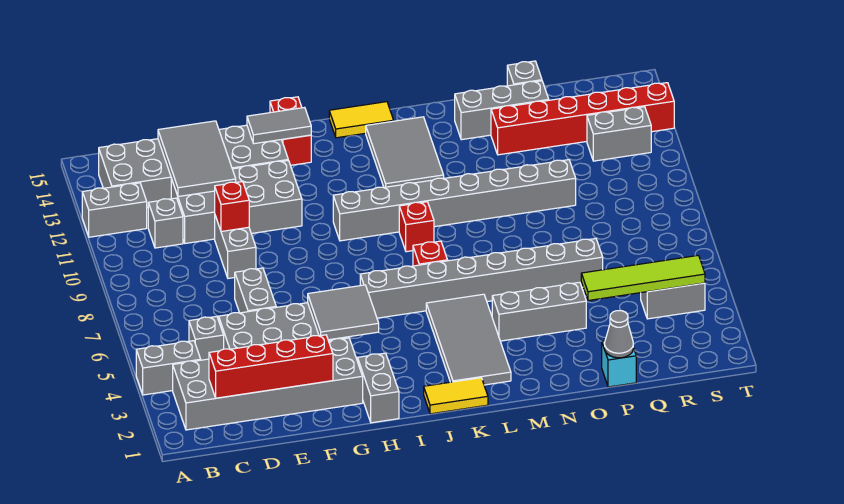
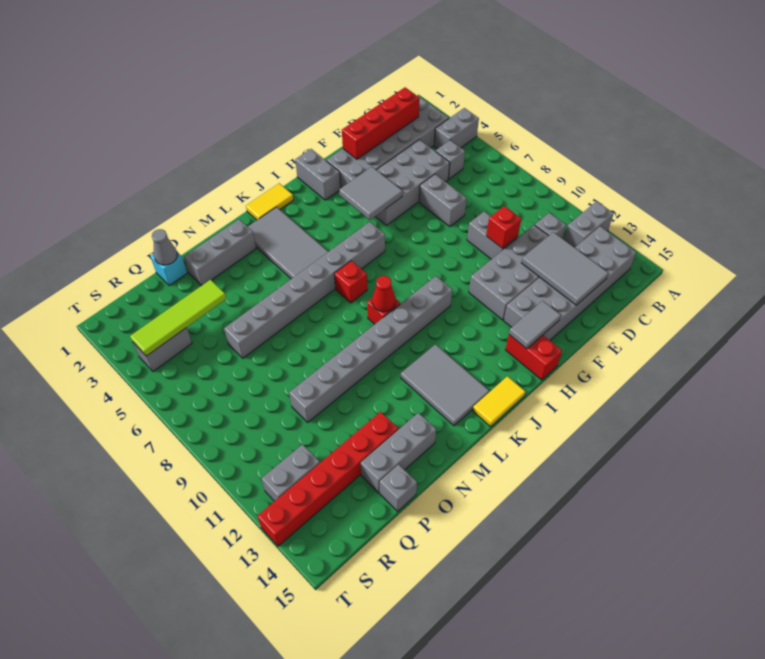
none -> red cone K9 level 2
grey brick M4:O4 level 1 -> grey brick M2:O2 level 1

